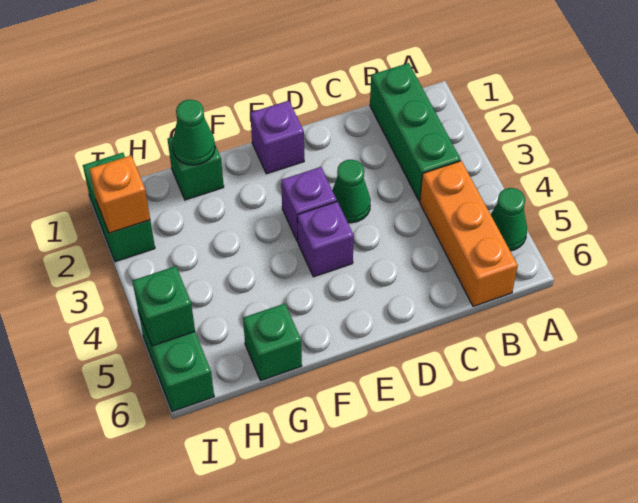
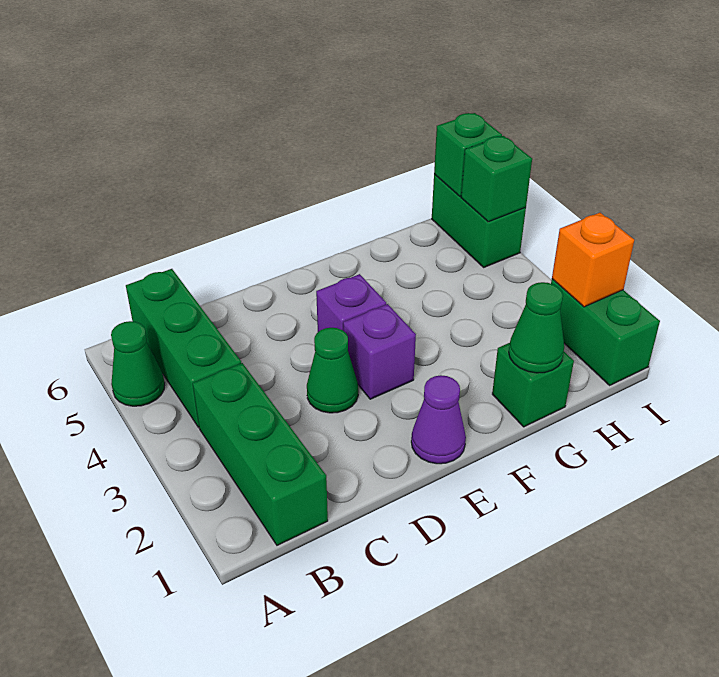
orange brick B4:B6 level 1 -> green brick B4:B6 level 1
purple brick E1 level 1 -> purple cone E1 level 1
green brick G6 level 1 -> green brick I6 level 2

